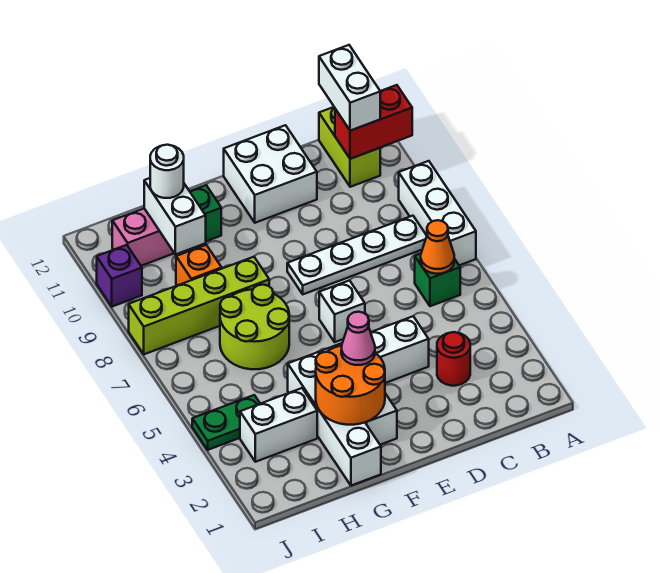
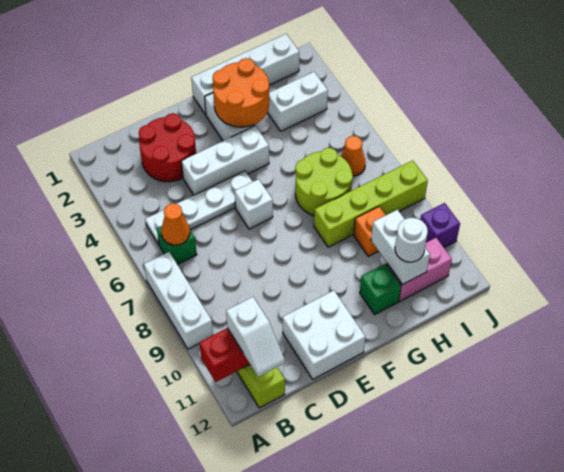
white plate B8:E8 level 1 -> white plate B5:E5 level 1
white brick B11:B12 level 3 -> white slope B11:B12 level 3 top 11
red round brick C3 level 1 -> red round brick C2:D3 level 1
pink cone F3 level 3 -> none
white brick G1:G4 level 1 -> white brick F1:I1 level 1
green plate I4:J4 level 1 -> none
none -> orange cone I6 level 1

